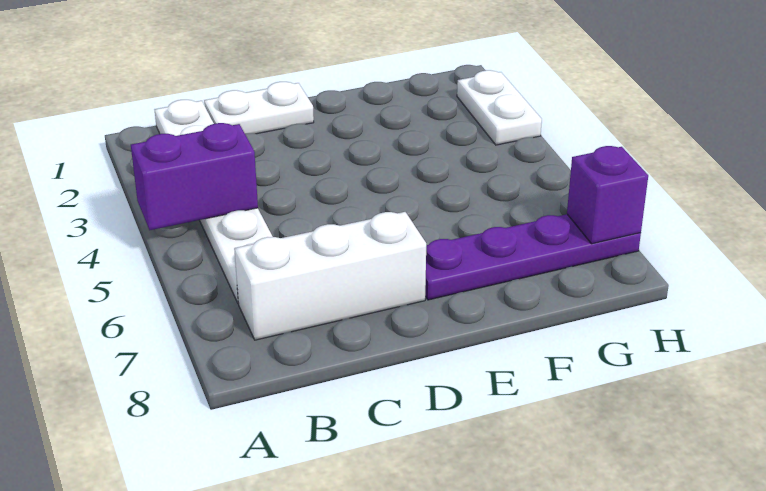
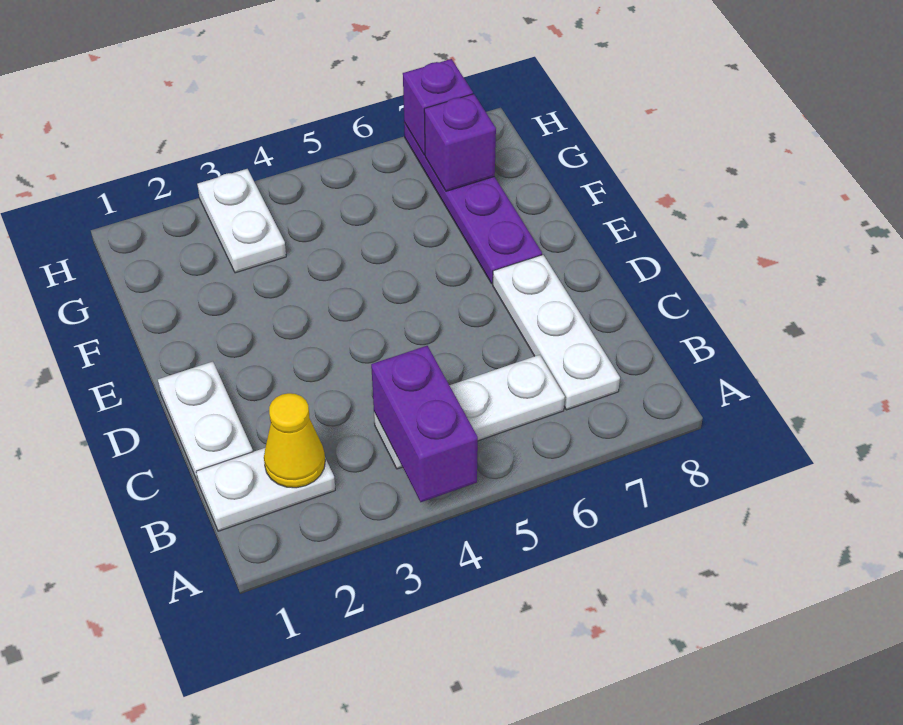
none -> yellow cone B2 level 2
white brick B7:D7 level 1 -> white plate B7:D7 level 1
none -> purple brick G7 level 2
white plate H2:H3 level 1 -> white plate G3:H3 level 1

